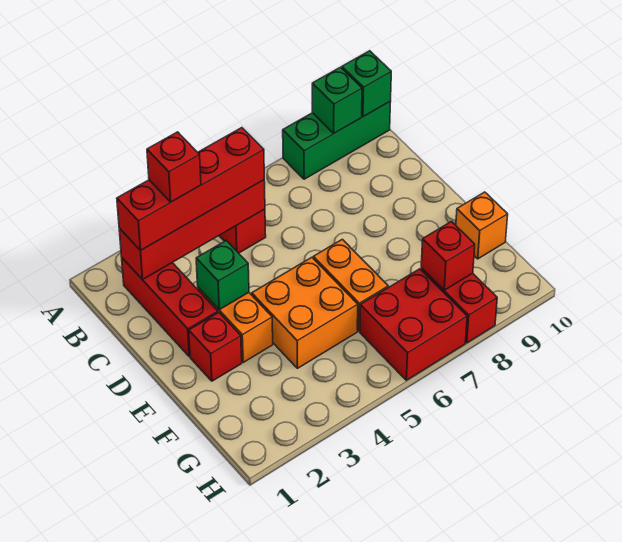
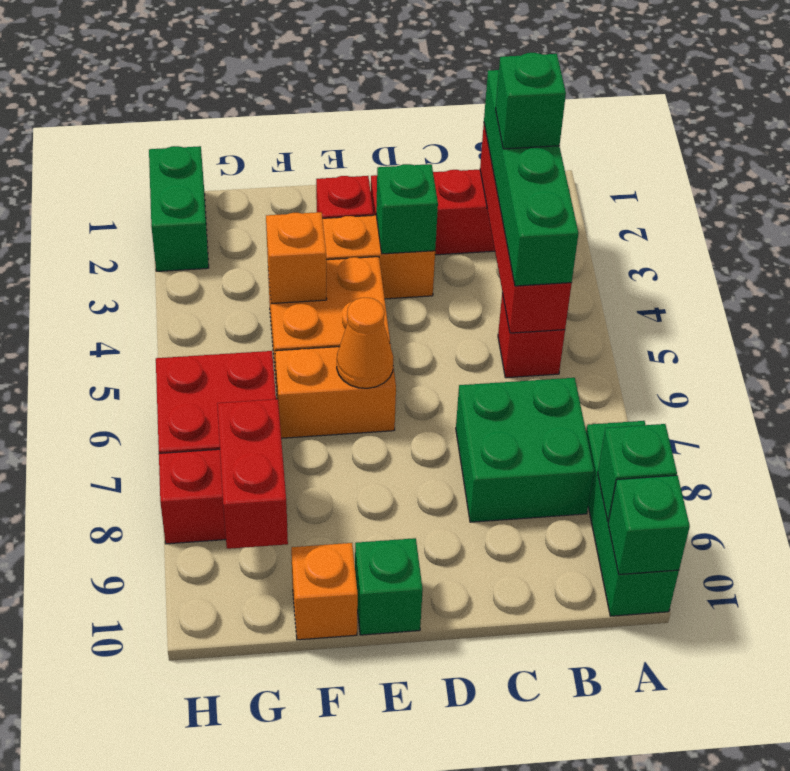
red brick B2:B5 level 3 -> green brick B2:B5 level 3
red brick B3 level 4 -> green brick B3 level 4
none -> green brick B7:C8 level 1
none -> orange cone E6 level 2
none -> green brick E10 level 1
none -> orange brick F4 level 2
red brick G8 level 2 -> red brick G8:G9 level 2
none -> green brick H1:H2 level 1

